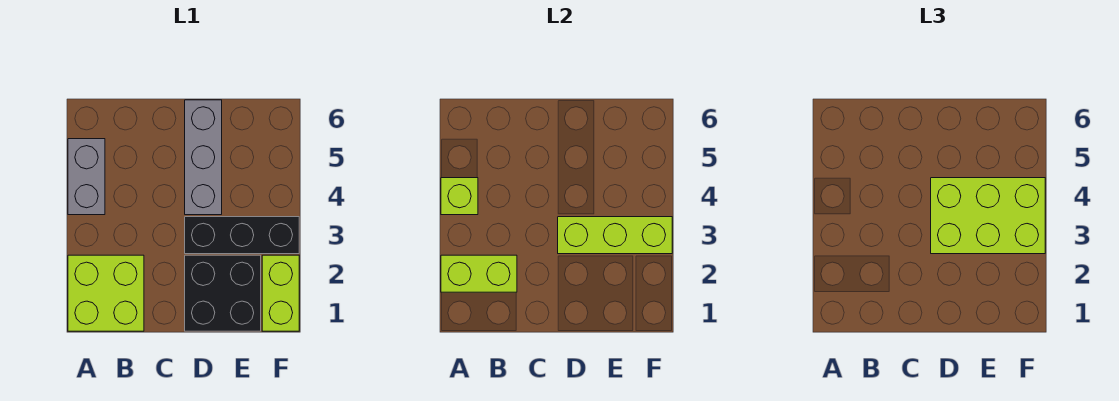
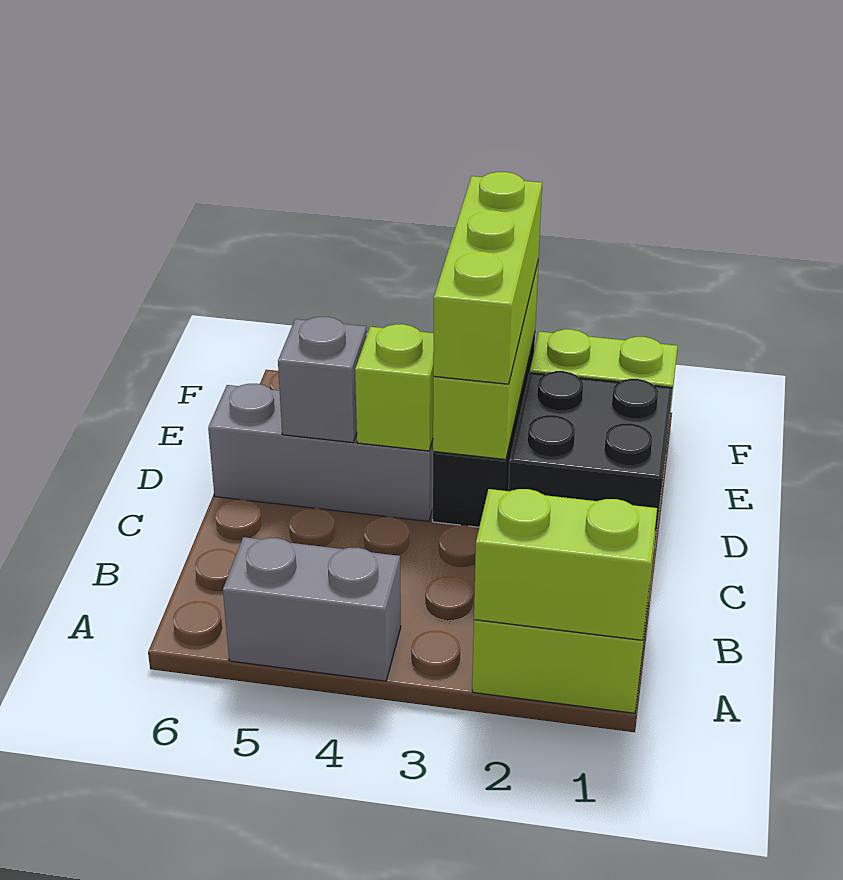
lime brick A2:B2 level 2 -> lime brick A1:A2 level 2
lime brick A4 level 2 -> lime brick D4 level 2
lime brick D3:F4 level 3 -> lime brick D3:F3 level 3
none -> grey brick D5 level 2

